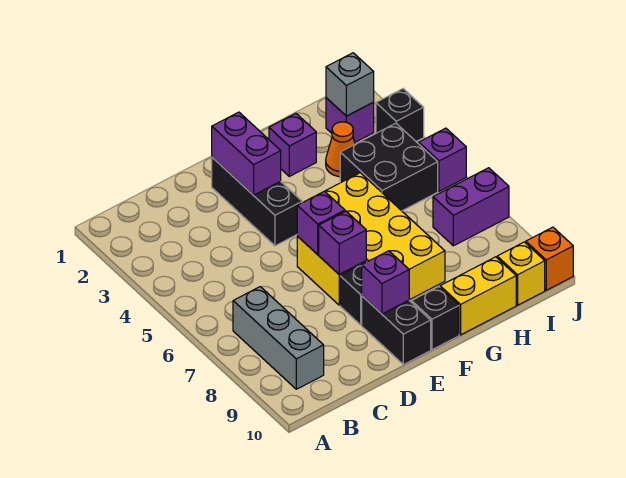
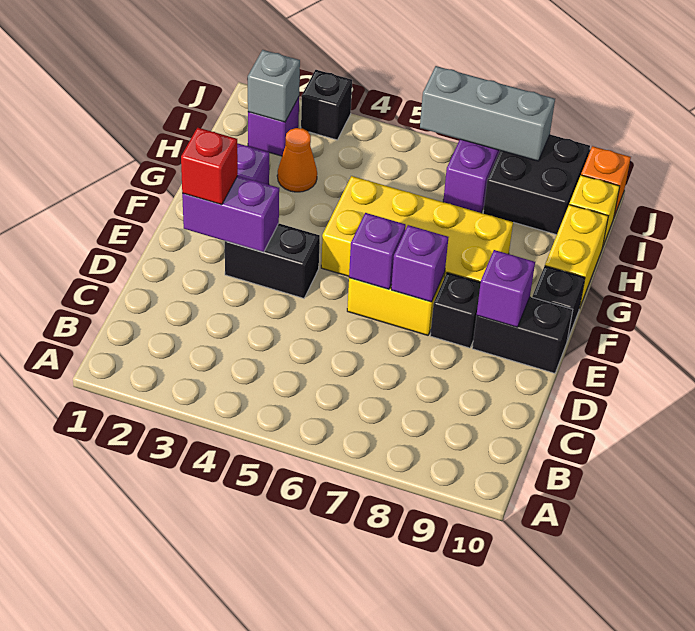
grey brick B7:B9 level 1 -> grey brick J6:J8 level 2
black brick E2:E4 level 1 -> black brick E3:E4 level 1
none -> red brick E2 level 3
black brick H4:I5 level 1 -> black brick I8:J9 level 1
purple brick J5 level 1 -> none

